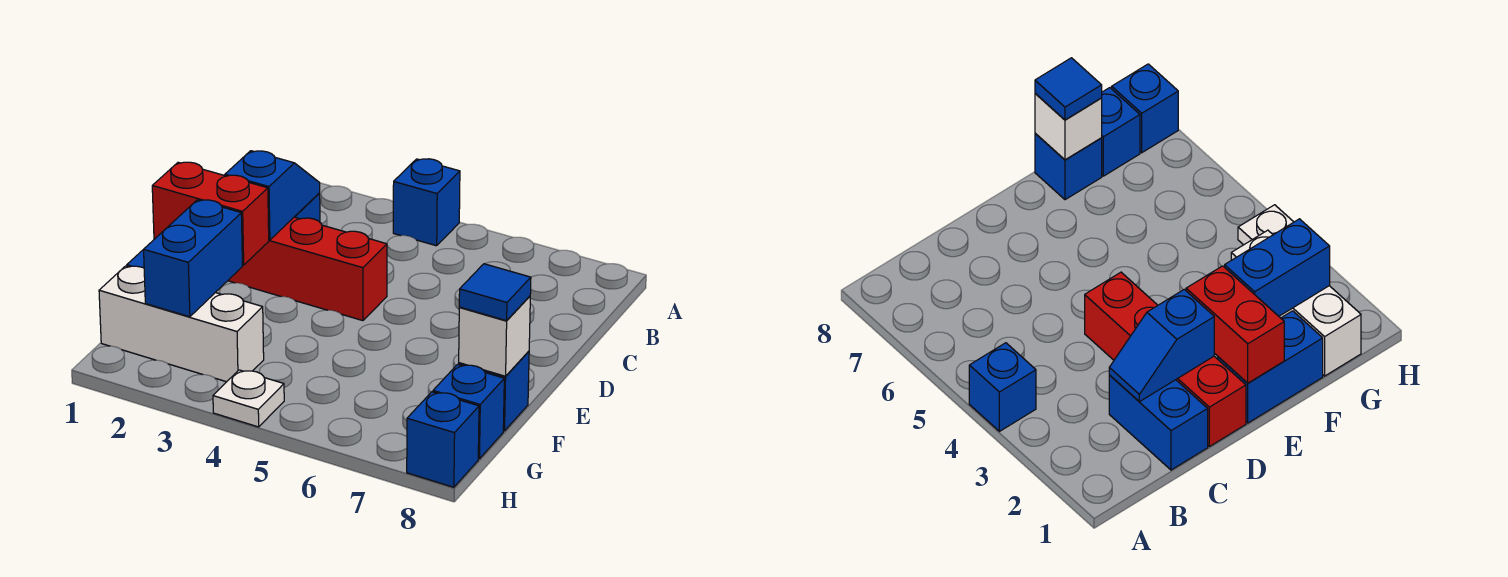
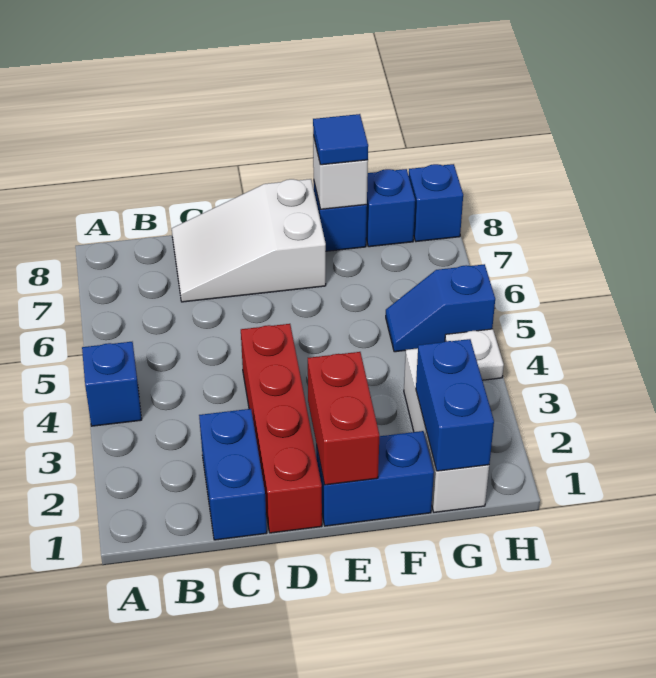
blue slope C2:D2 level 2 top D -> blue slope G5:H5 level 1 top H
none -> white slope C7:E8 level 1 top E
blue brick F2:G2 level 2 -> blue brick G1:G2 level 2

